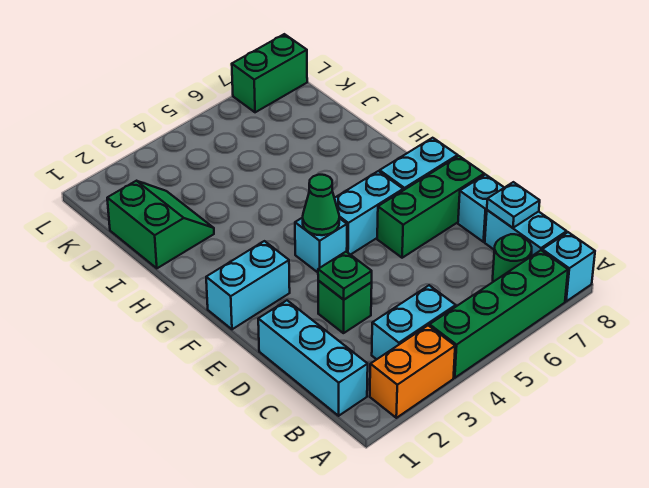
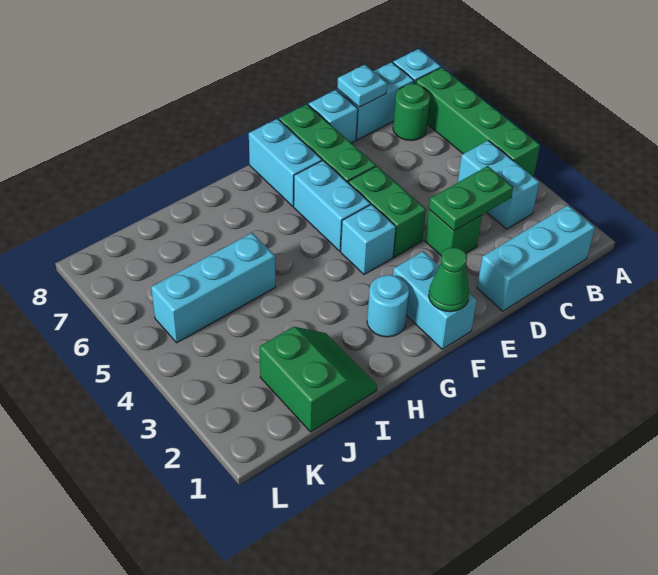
orange brick A2:A3 level 1 -> none
green plate D3 level 2 -> green plate C3:D3 level 2
green cone F4 level 2 -> green cone F1 level 2
none -> cyan round brick G2 level 1
green slope I1:J2 level 1 top 1 -> green slope I1:J2 level 1 top J
none -> cyan brick I5:K5 level 1
green brick L7:L8 level 1 -> green brick E4:E5 level 1

